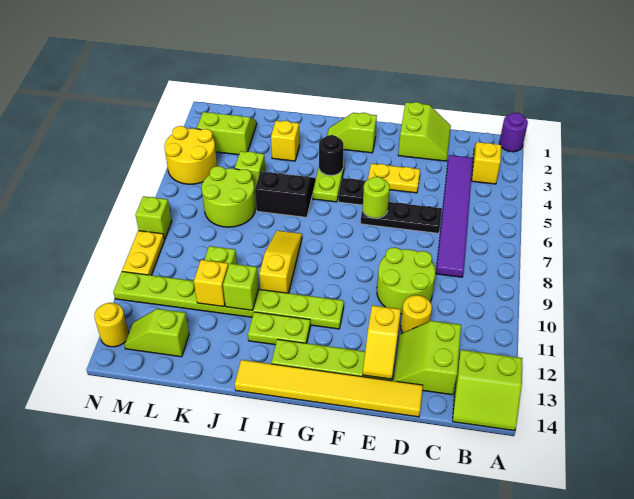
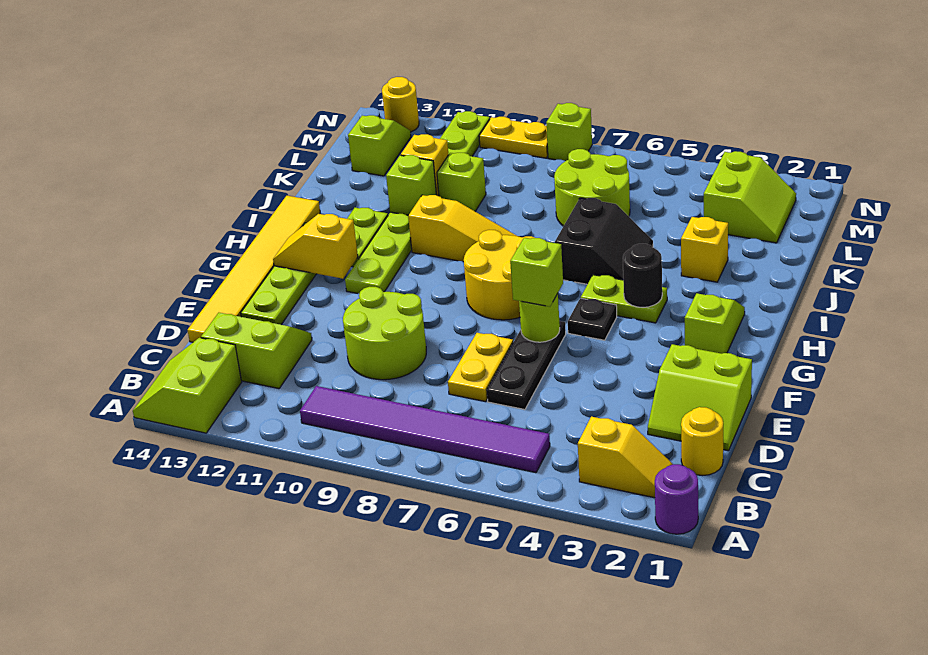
purple tile C3:C8 level 1 -> purple tile B5:B10 level 1
yellow round brick D11 level 1 -> yellow round brick C1 level 1
yellow plate E4:F4 level 1 -> yellow plate D7:E7 level 1
yellow slope E12:E13 level 2 top 12 -> yellow slope G12:G13 level 2 top 12
lime brick K5 level 1 -> lime brick F6 level 3
yellow round brick M4:N5 level 1 -> yellow round brick G7:H8 level 1

